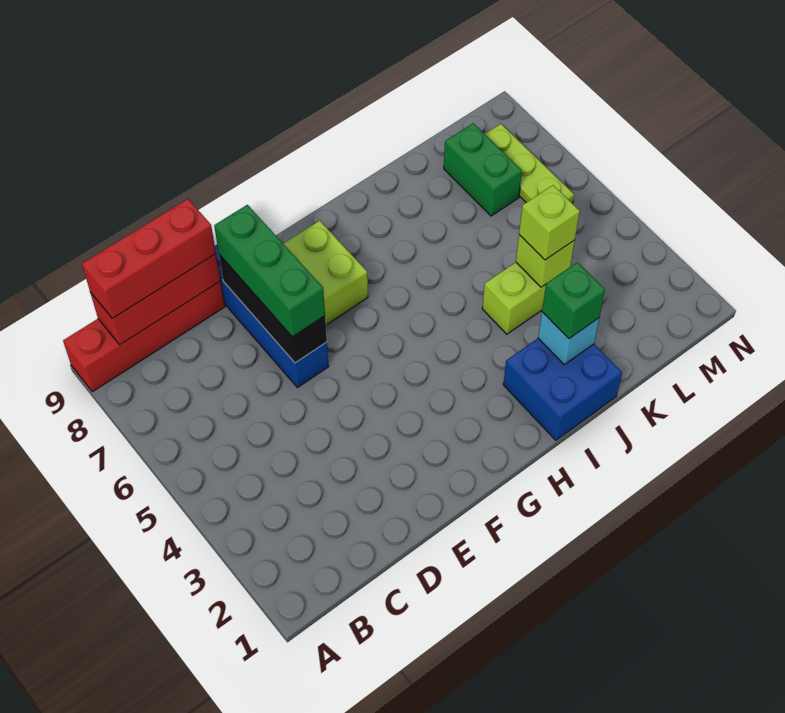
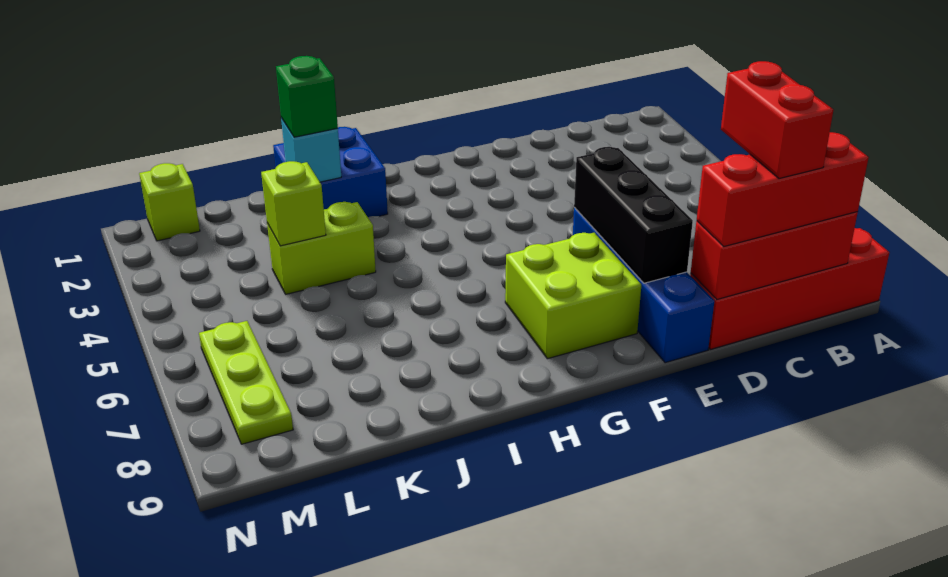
none -> red brick C8:C9 level 4
green brick E6:E8 level 3 -> none
lime brick K4 level 3 -> lime brick M1 level 1
green brick L7:L8 level 1 -> none

